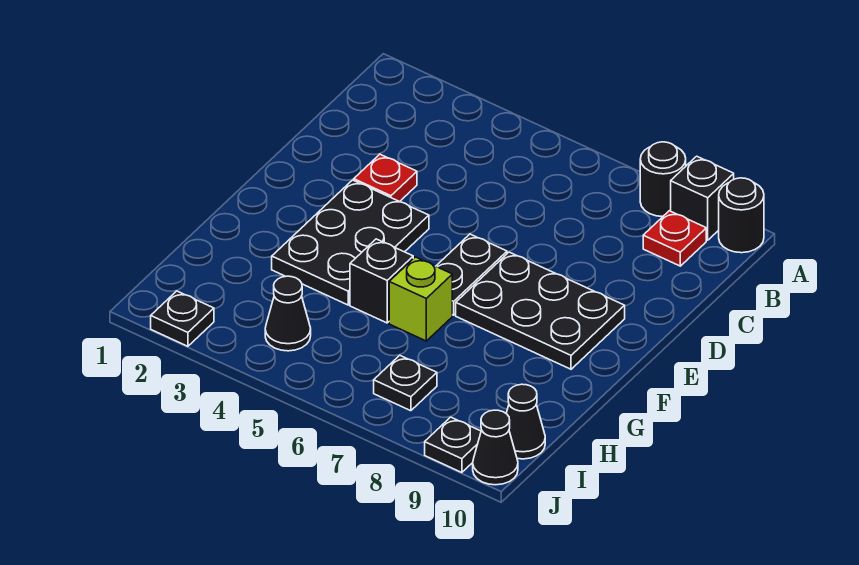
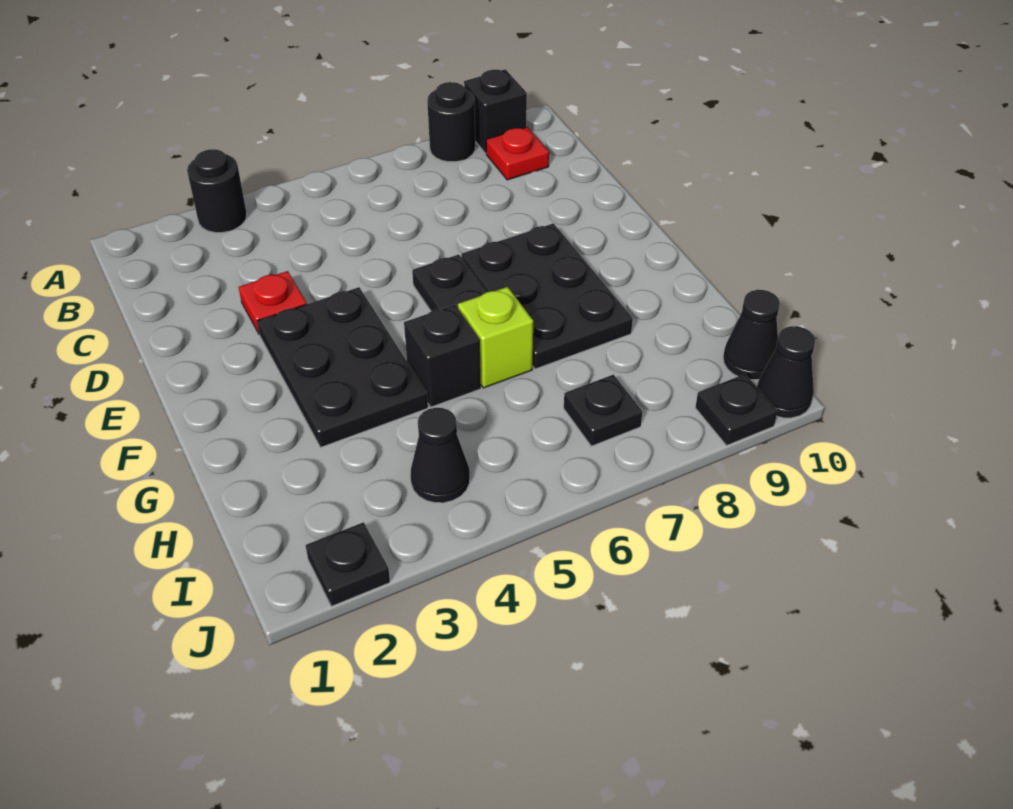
black round brick A10 level 1 -> black round brick A3 level 1
black plate E7:F9 level 1 -> black plate E7:G8 level 1

